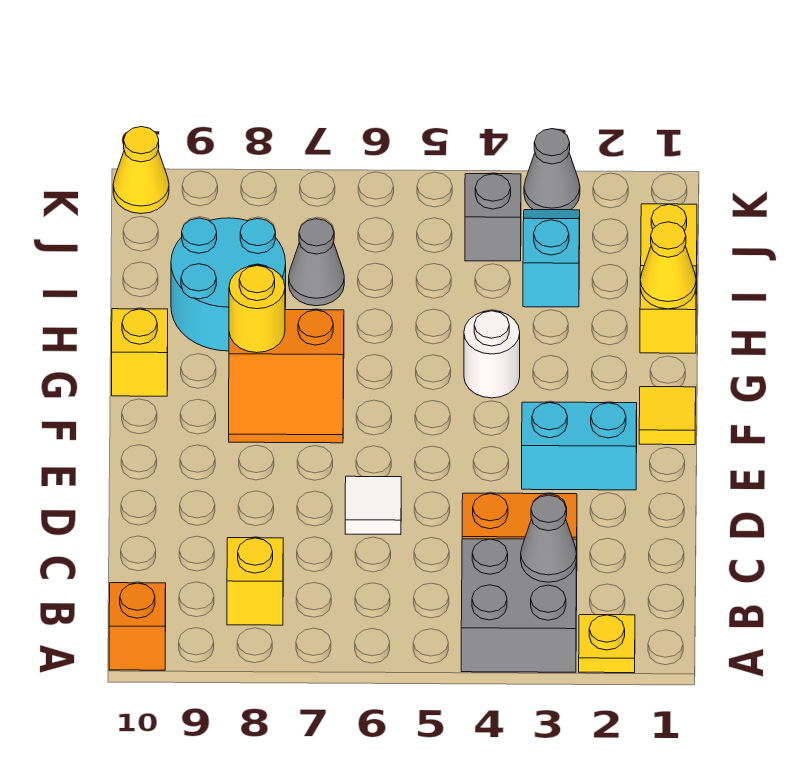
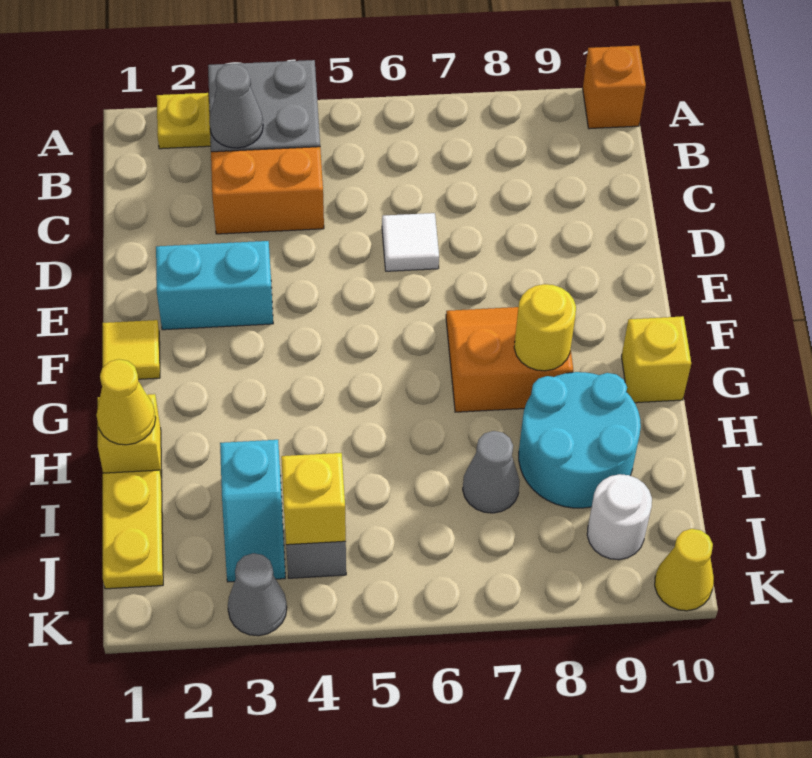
yellow brick B8 level 1 -> yellow brick J4 level 2
white round brick G4 level 1 -> white round brick J9 level 1

